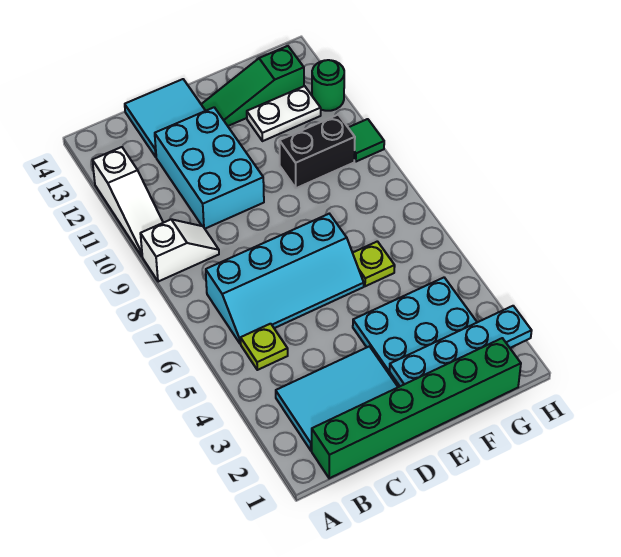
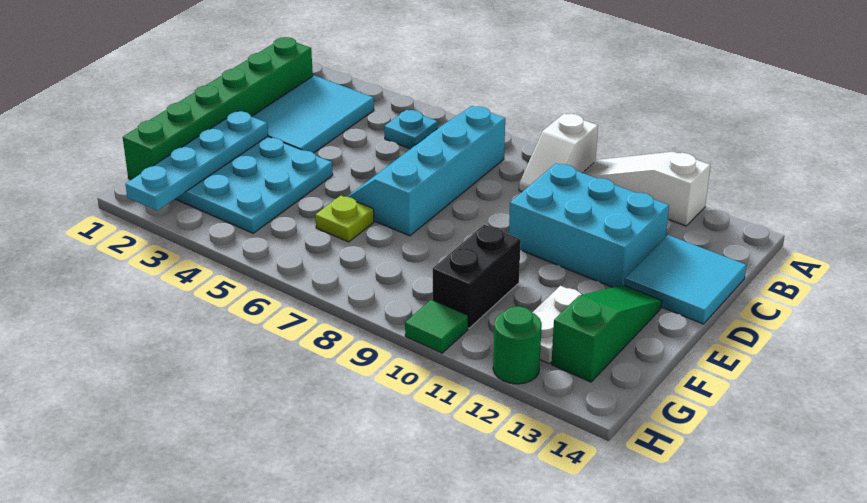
lime plate B5 level 1 -> cyan plate B5 level 1

